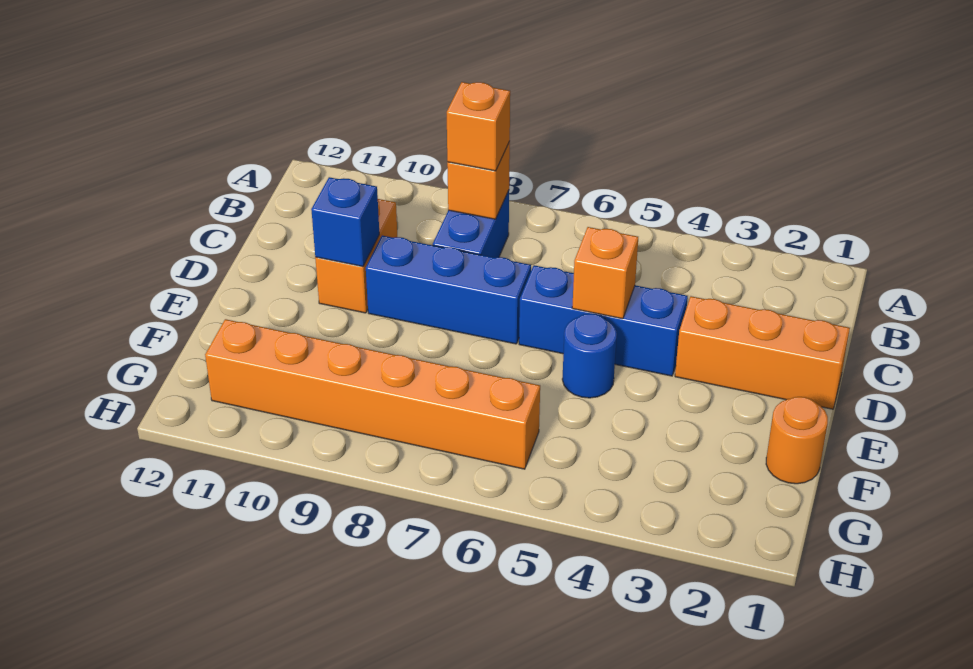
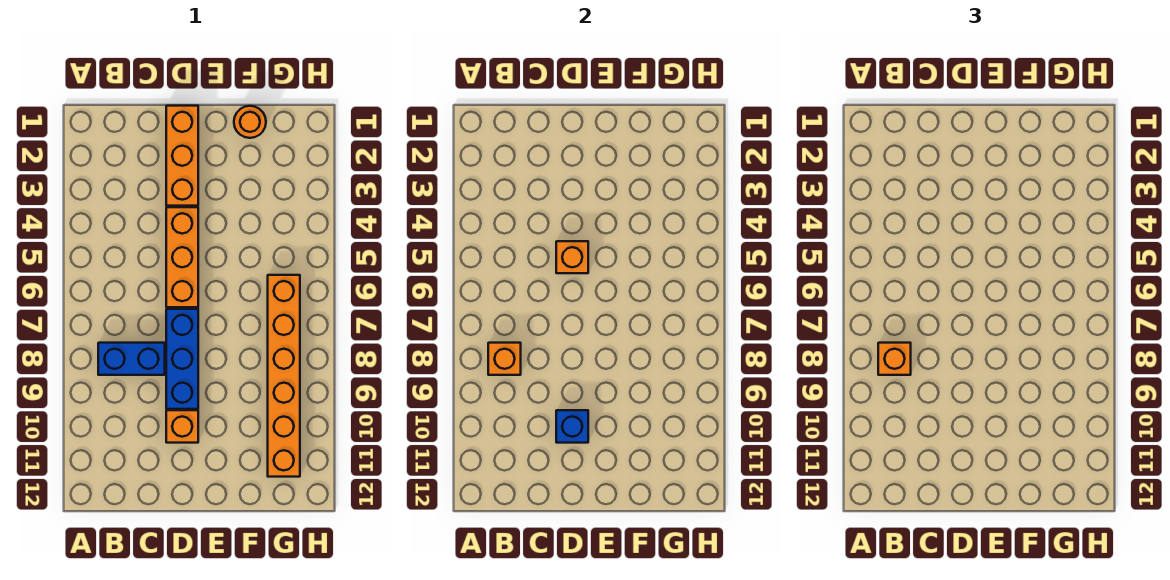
orange brick C10:D10 level 1 -> orange brick D10 level 1
blue brick D4:D6 level 1 -> orange brick D4:D6 level 1
blue round brick E5 level 1 -> none

